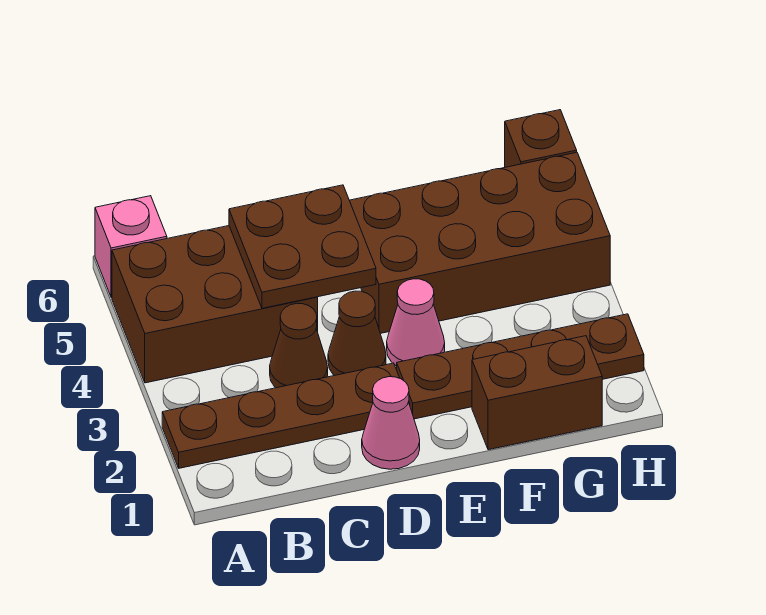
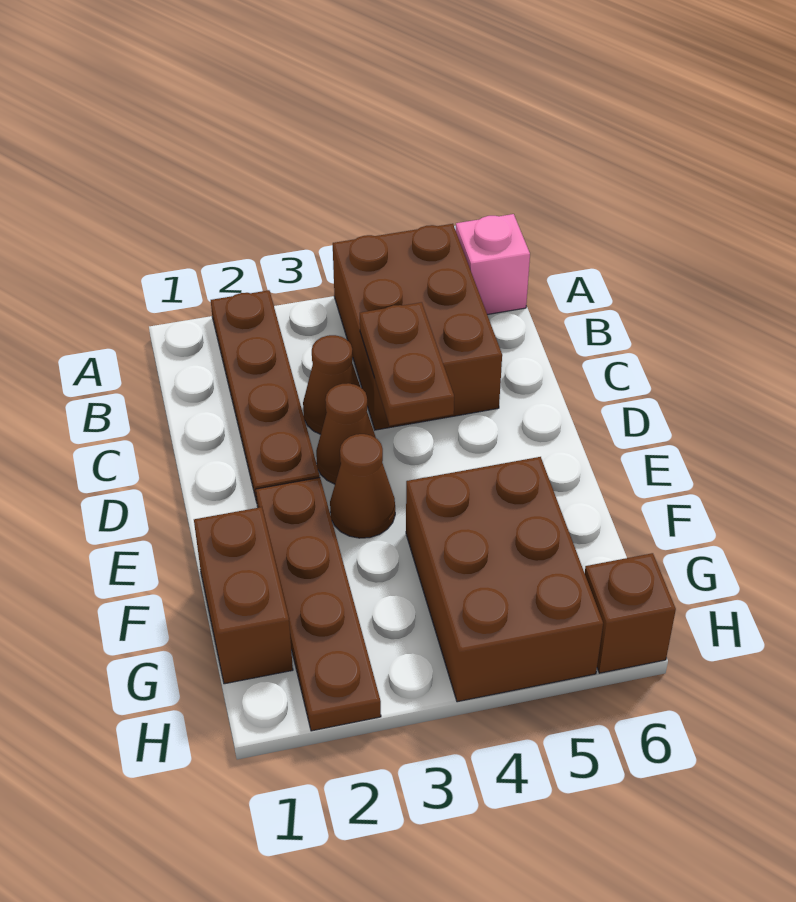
brown plate C4:D5 level 2 -> brown plate C4:D4 level 2
pink cone D1 level 1 -> none
pink cone E3 level 1 -> brown cone E3 level 1
brown brick E4:H5 level 1 -> brown brick F4:H5 level 1

